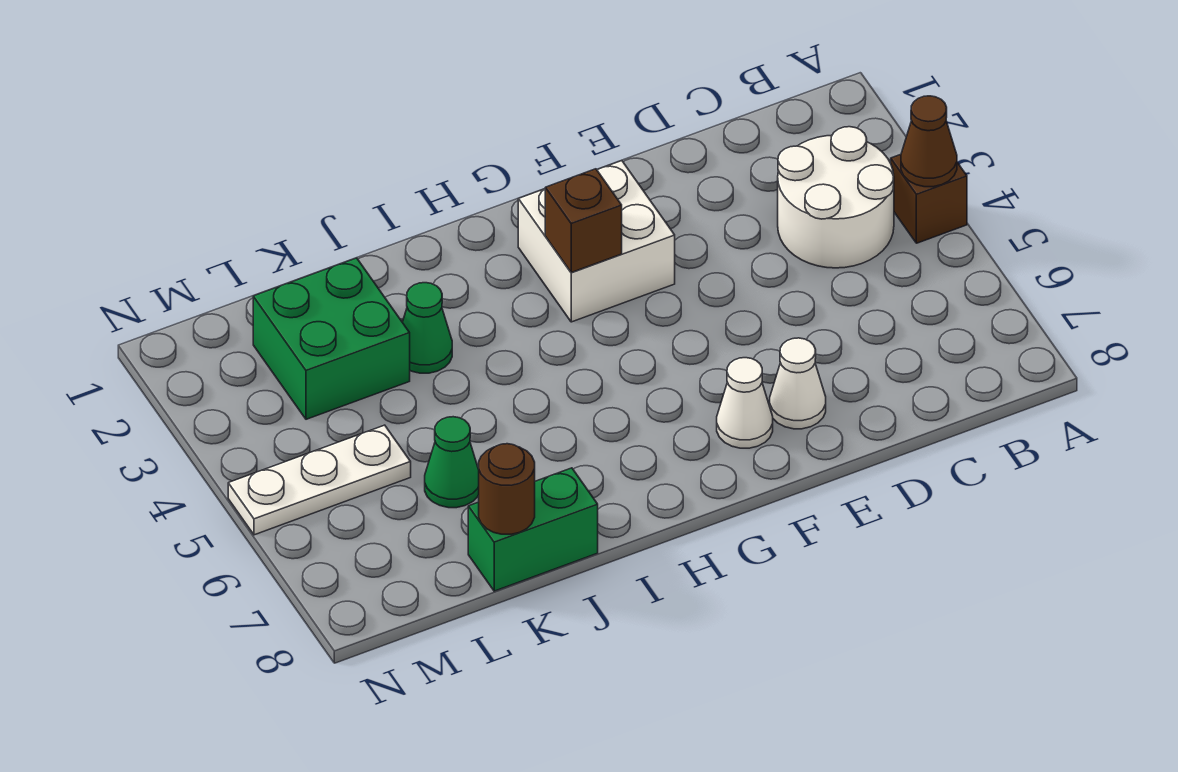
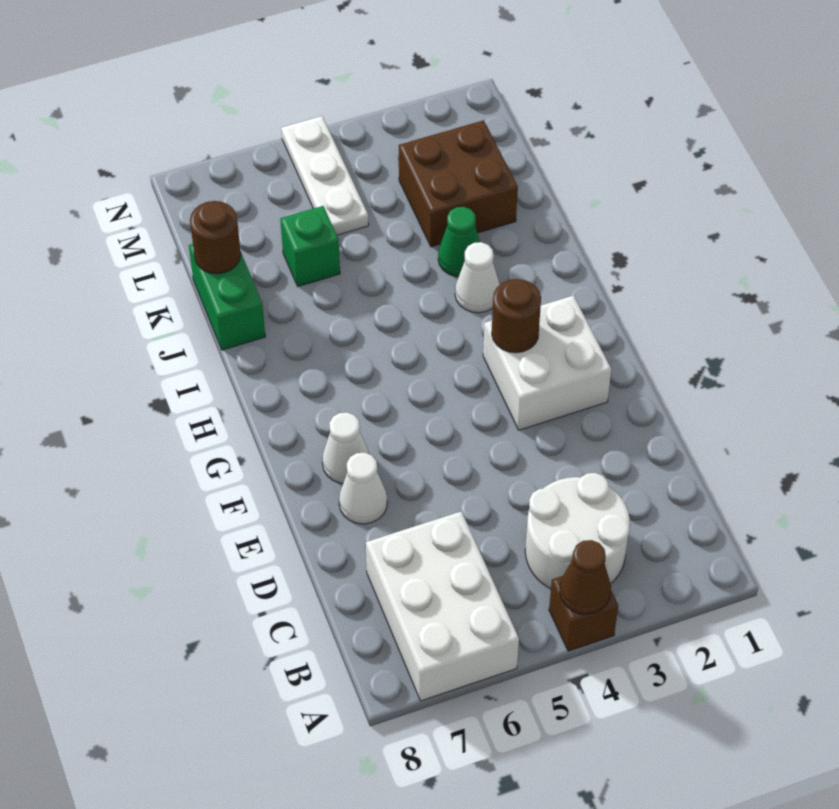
none -> white brick A6:C7 level 1
brown brick G3 level 2 -> brown round brick G3 level 2
none -> white cone I3 level 1
green brick K2:L3 level 1 -> brown brick K2:L3 level 1
green cone K6 level 1 -> green brick K6 level 1

